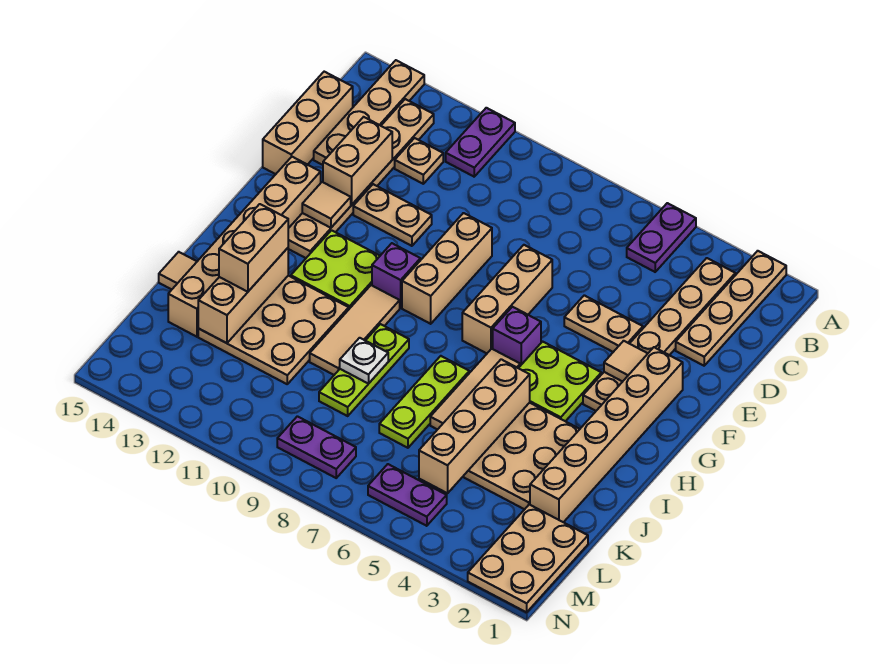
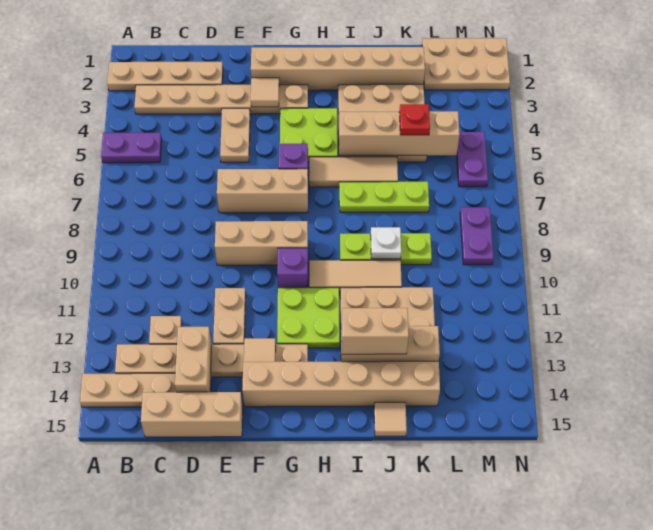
purple plate A11:B11 level 1 -> none
tan brick D13:E13 level 2 -> tan brick D13:D14 level 2
none -> red plate K5 level 3

